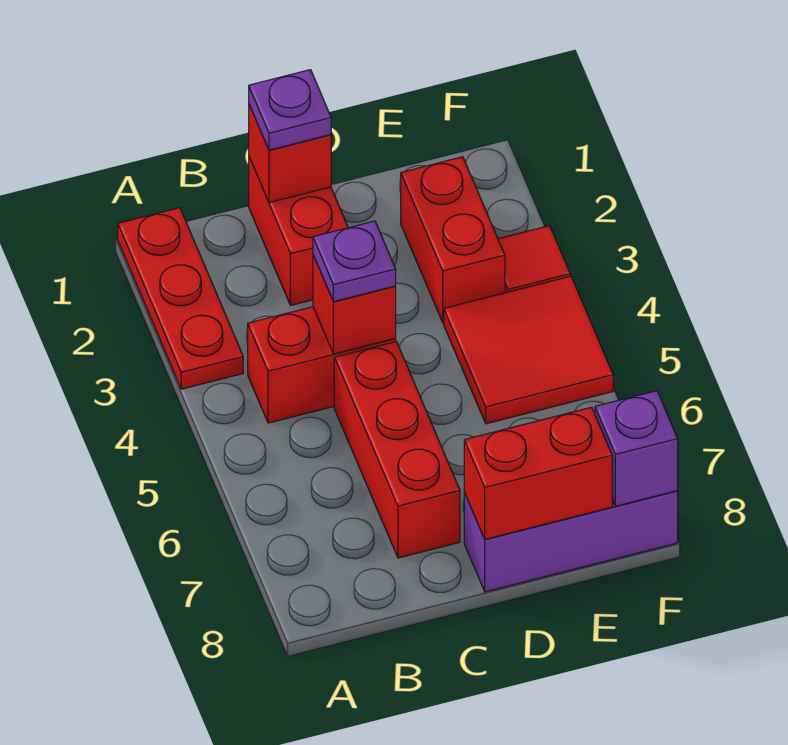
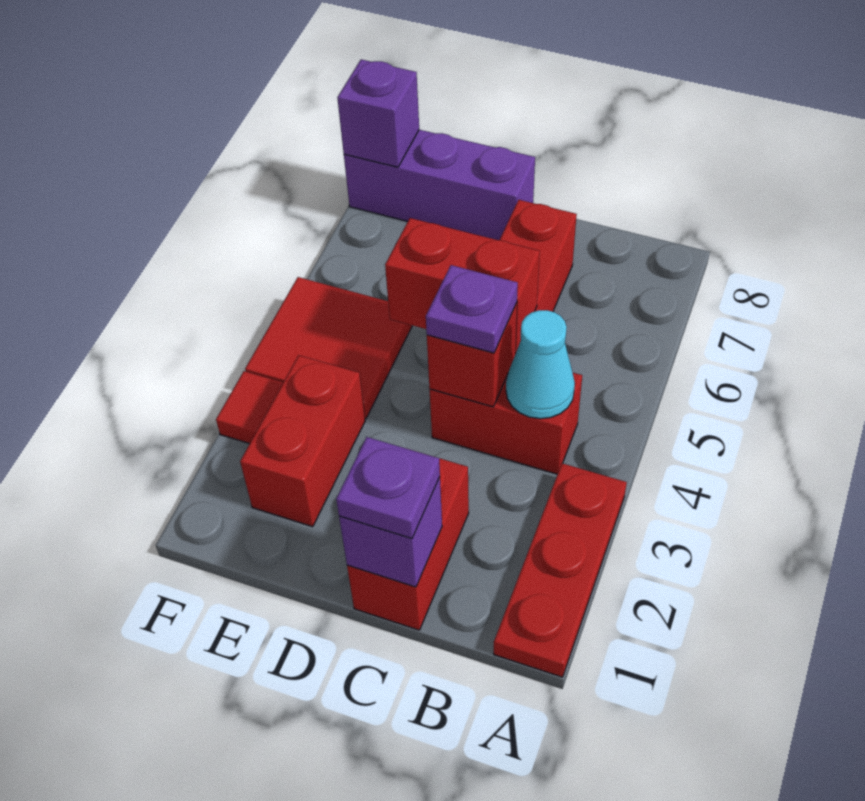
none -> cyan cone B4 level 2
red brick C1 level 2 -> purple brick C1 level 2
red brick D8:E8 level 2 -> red brick C5:D5 level 2

